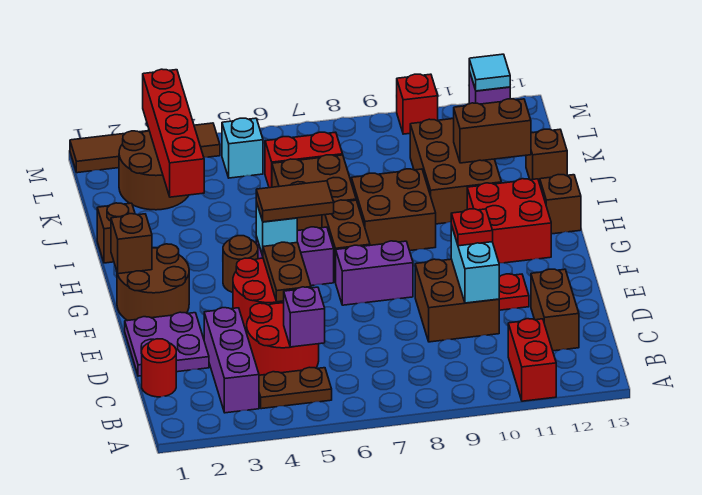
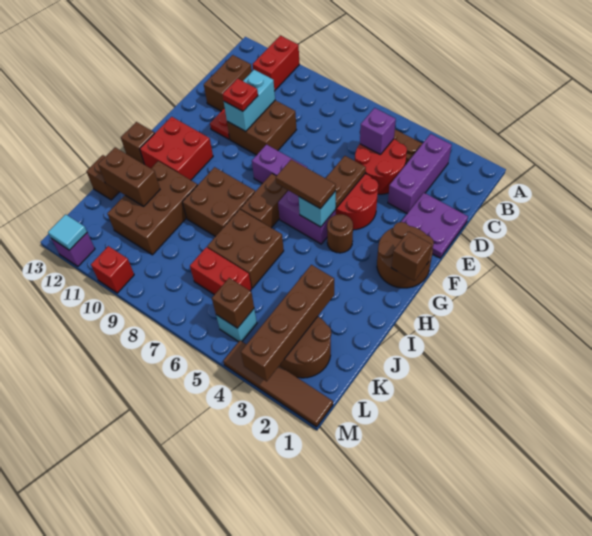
red round brick C1 level 1 -> none
brown brick I1 level 1 -> brown brick L5 level 2
red brick J3:M3 level 2 -> brown brick J3:M3 level 2

